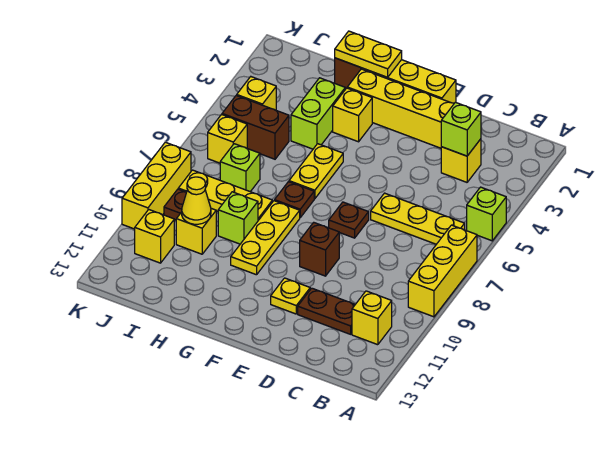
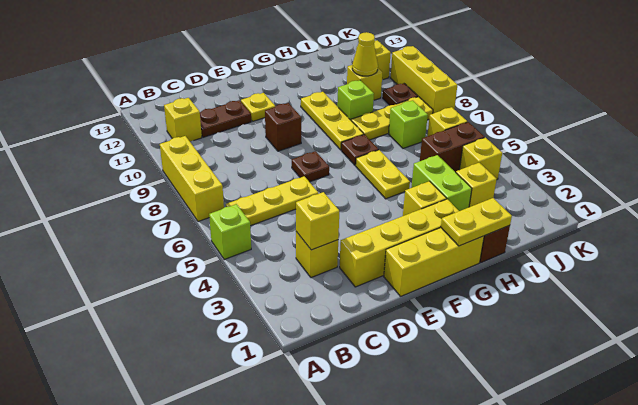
lime brick C3 level 2 -> yellow brick C3 level 2
none -> yellow brick I3 level 1

